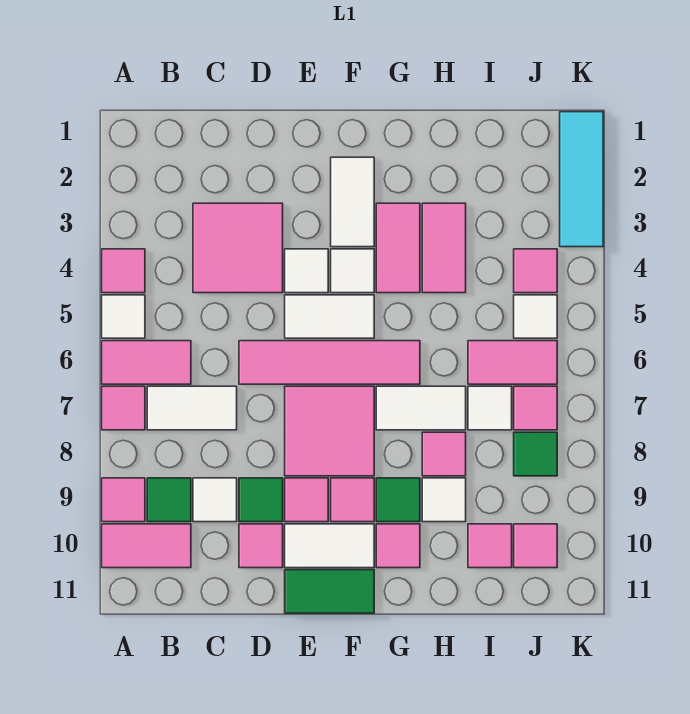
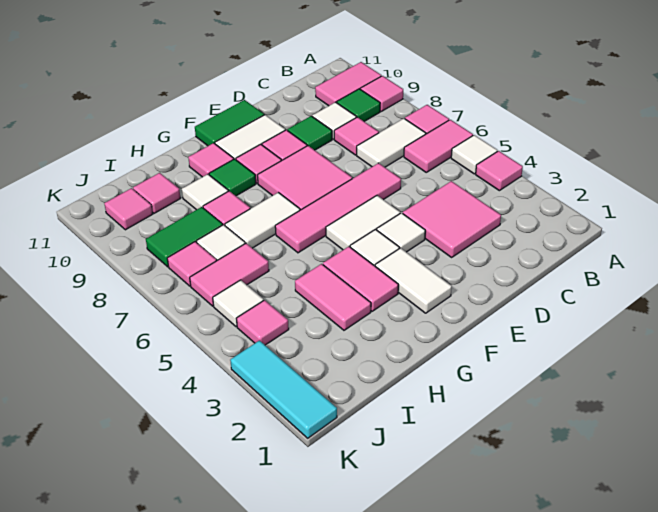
pink tile D10 level 1 -> pink tile C8 level 1
green tile J8 level 1 -> green tile I8:J8 level 1

